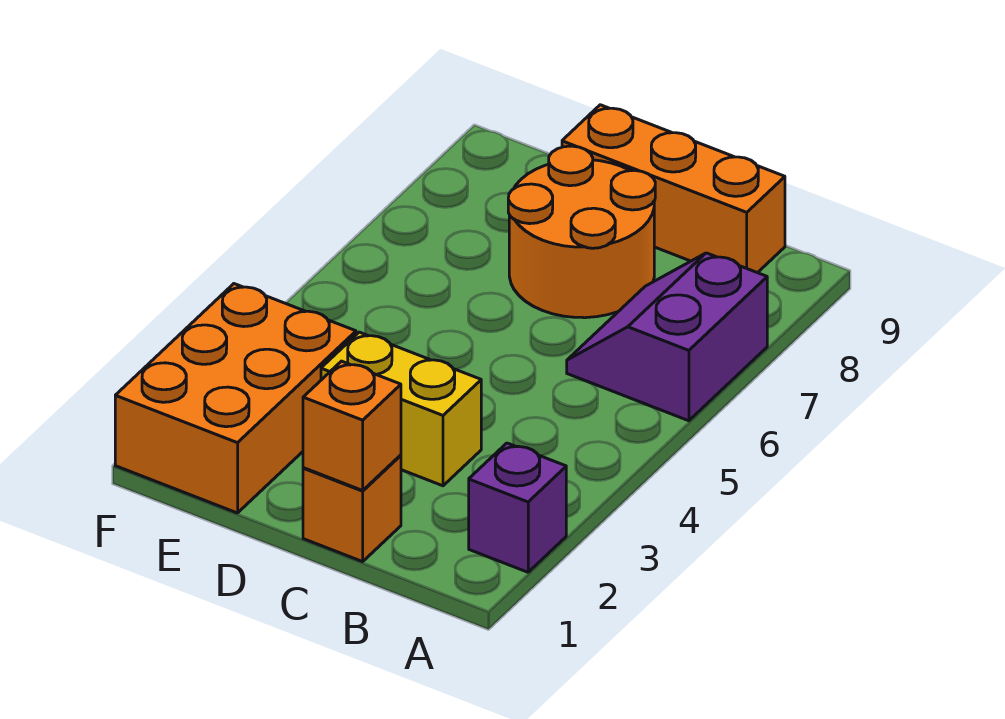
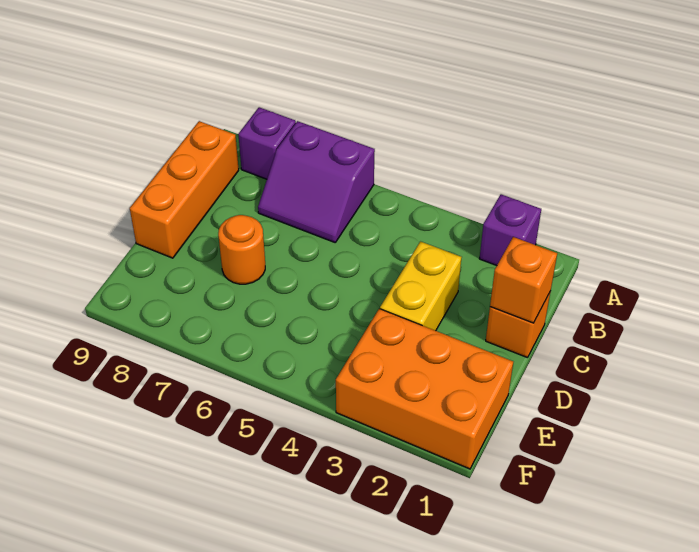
none -> purple brick A8 level 1
orange round brick C7:D8 level 1 -> orange round brick D7 level 1

